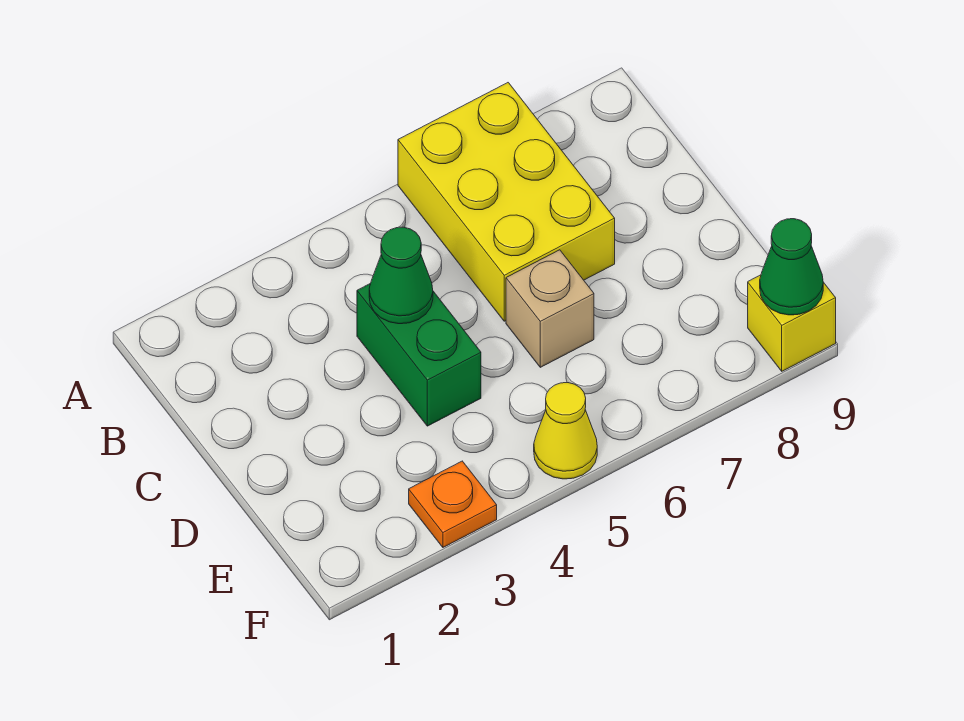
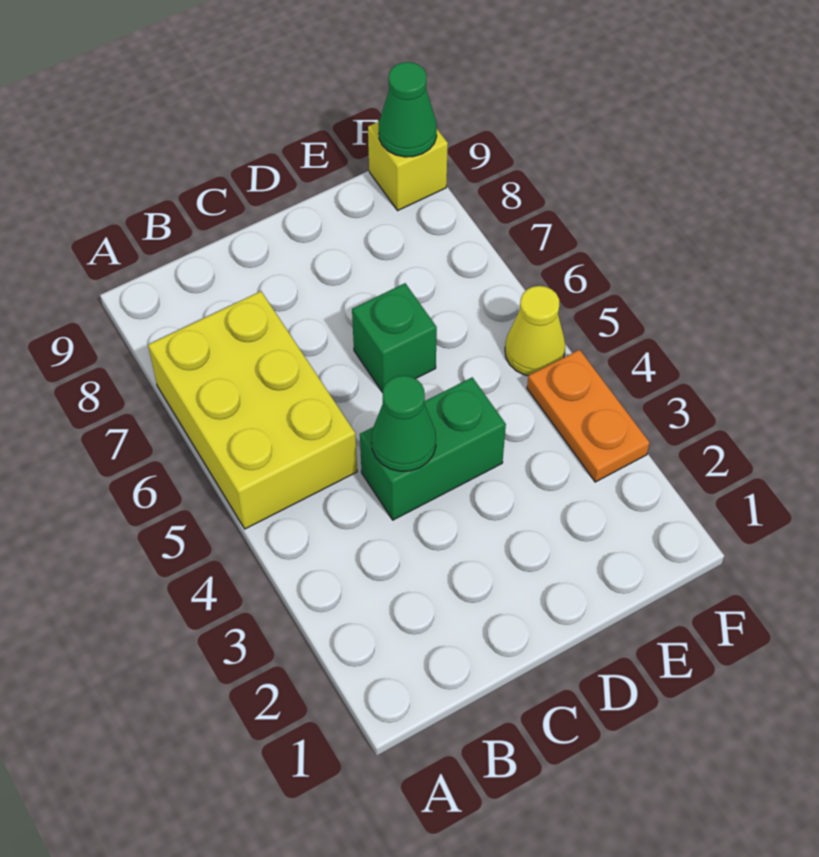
yellow brick A6:C7 level 1 -> yellow brick A5:B7 level 1
tan brick D6 level 1 -> green brick D6 level 1
orange plate F3 level 1 -> orange plate F3:F4 level 1

